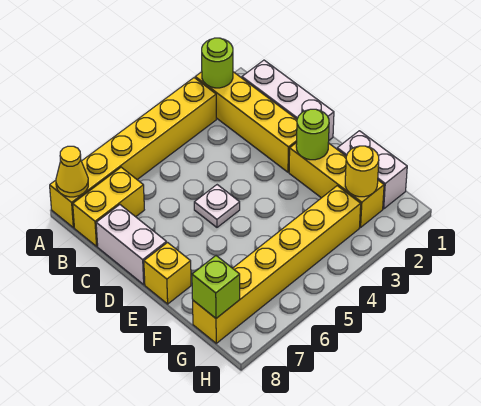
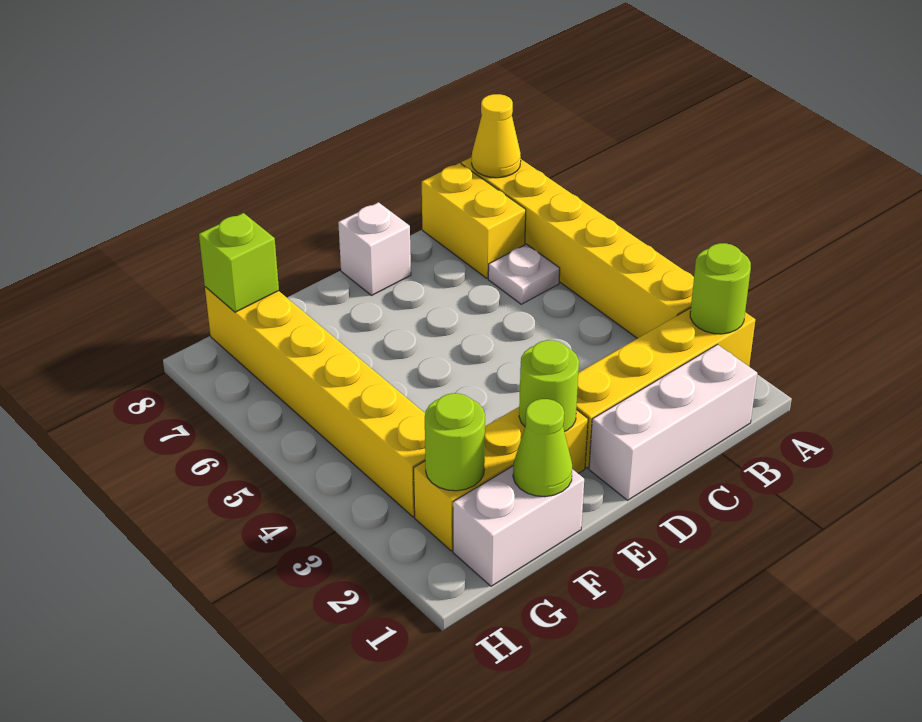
white brick C8:D8 level 1 -> white brick D8 level 1
white plate D5 level 1 -> white plate B6 level 1
yellow brick E8 level 1 -> none
none -> lime cone F1 level 2
yellow round brick G2 level 2 -> lime round brick G2 level 2

